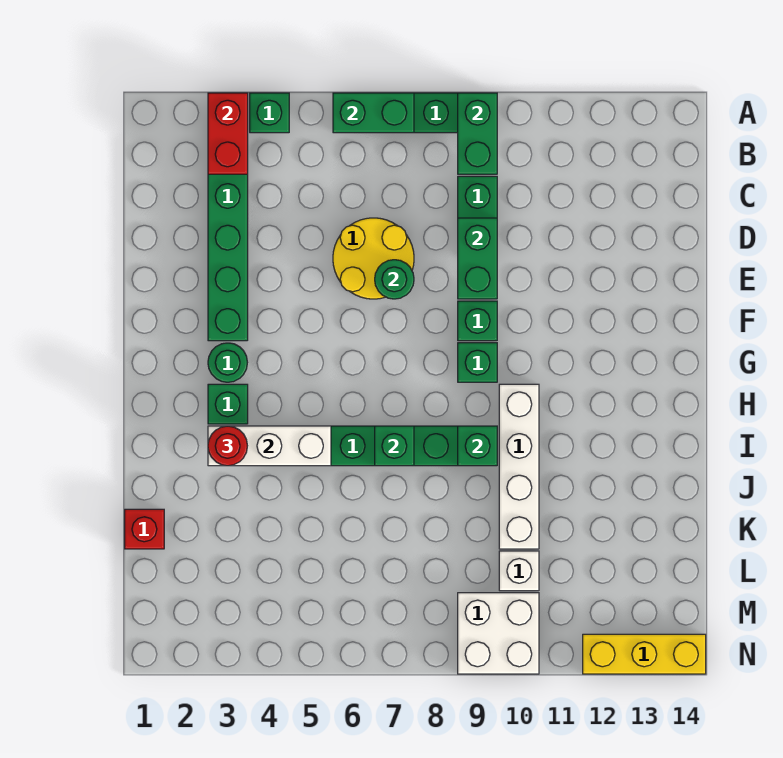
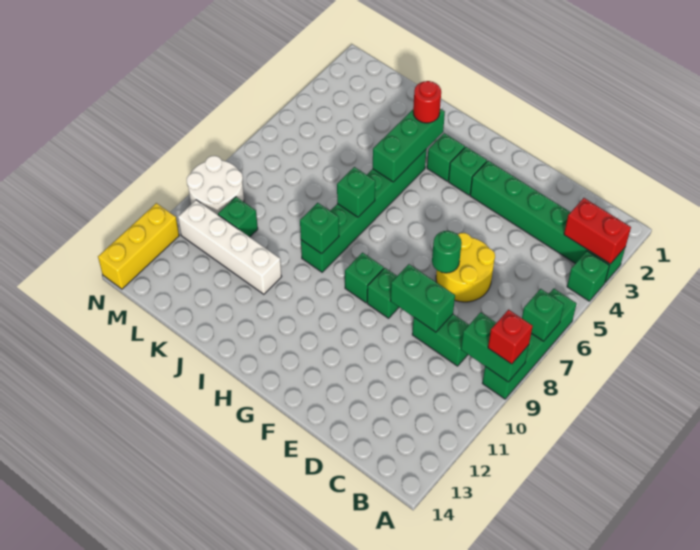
green brick A6:A7 level 2 -> green brick A7 level 2
green round brick G3 level 1 -> green brick G3 level 1
white brick H10:K10 level 1 -> white brick J11:M11 level 1
white brick I3:I5 level 2 -> green brick I3:I5 level 2
red brick K1 level 1 -> red brick A9 level 3
white brick L10 level 1 -> green brick L10 level 1
white brick M9:N10 level 1 -> white round brick M9:N10 level 1

